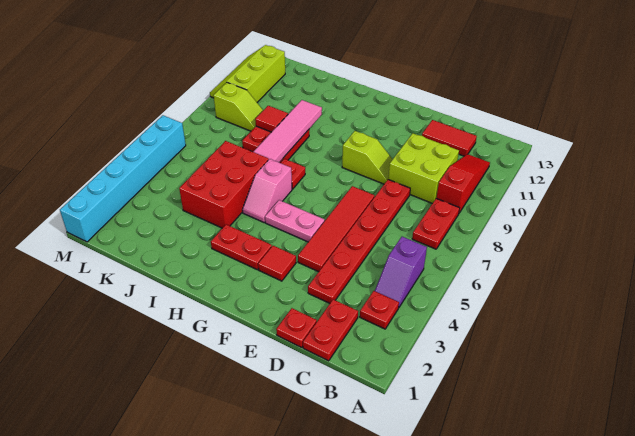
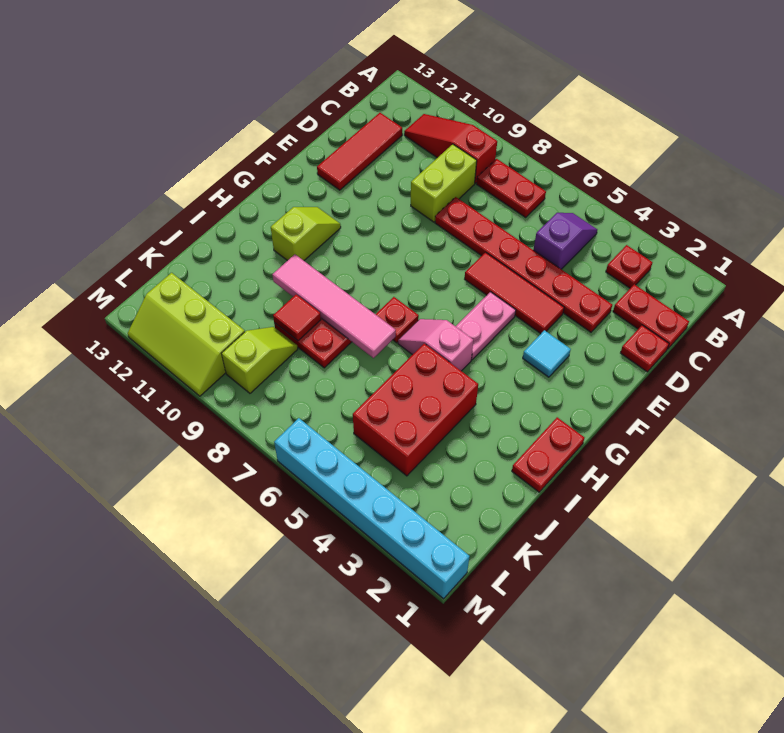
purple slope B4:B5 level 1 top 5 -> purple slope B5:C5 level 1 top C
lime brick C9:D10 level 1 -> lime brick C9:D9 level 1
red tile C12:D12 level 1 -> red tile C12:E12 level 1
red tile E4:E7 level 1 -> red tile E4:E6 level 1
lime slope E9:F9 level 1 top F -> lime slope G11:H11 level 1 top H
red tile F3 level 1 -> cyan tile F3 level 1
red plate G3:H3 level 1 -> red plate H1:I1 level 1
pink slope H5:H6 level 1 top 6 -> pink slope H5:H6 level 1 top 5
red brick I4:J6 level 1 -> red brick I4:K5 level 1

